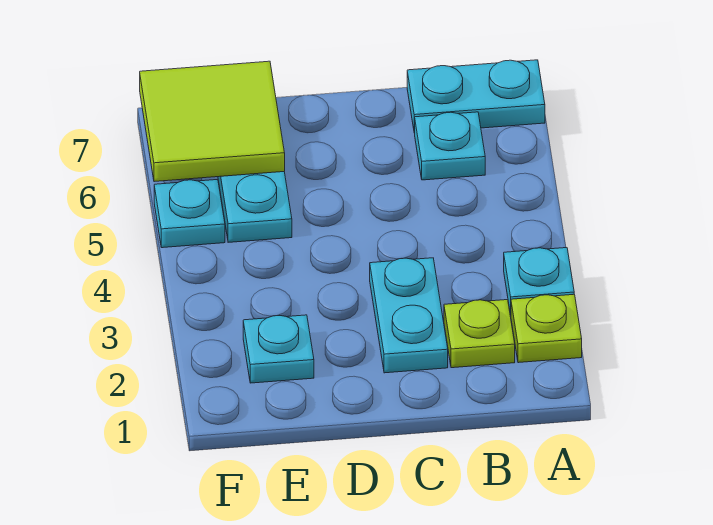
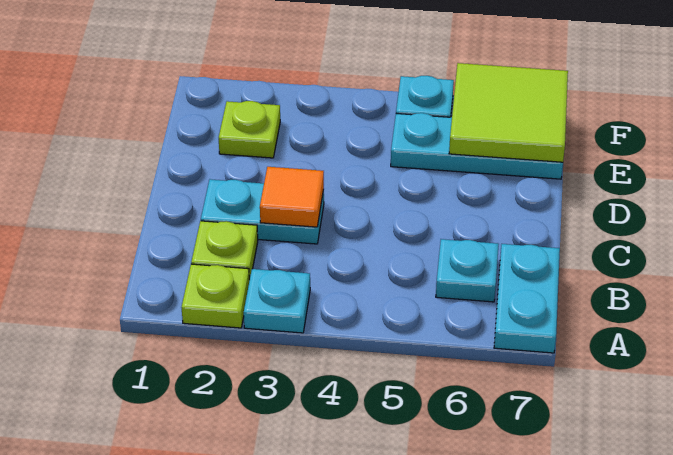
none -> orange tile C3 level 2
cyan plate E2 level 1 -> lime plate E2 level 1

